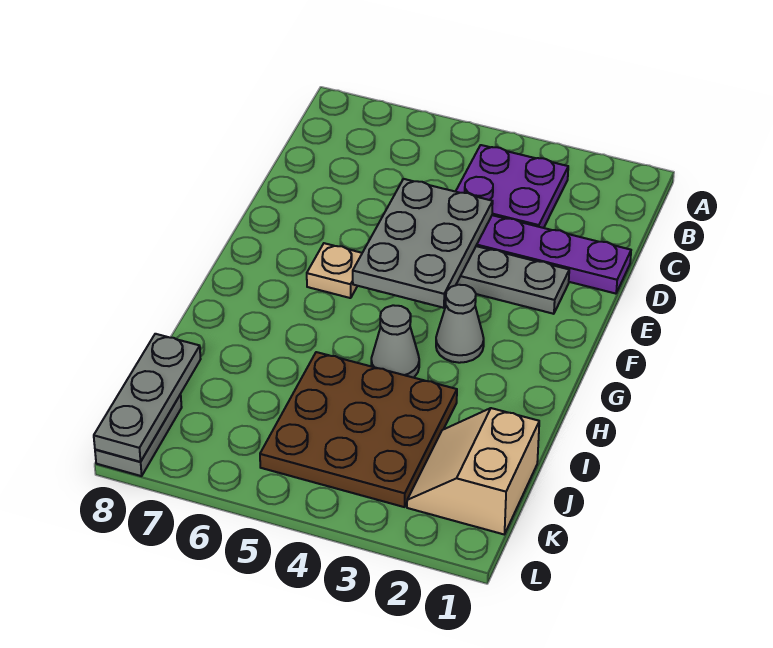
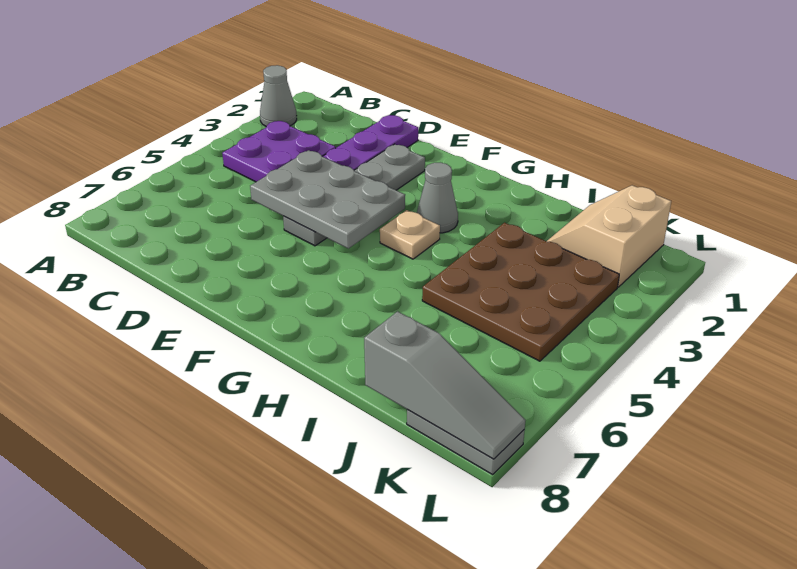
tan plate F6 level 1 -> tan plate G4 level 1
grey cone H4 level 1 -> grey cone A2 level 1
tan slope J1:K2 level 1 top 1 -> tan slope J1:K2 level 1 top K
grey plate J8:L8 level 2 -> grey slope J8:L8 level 2 top J

